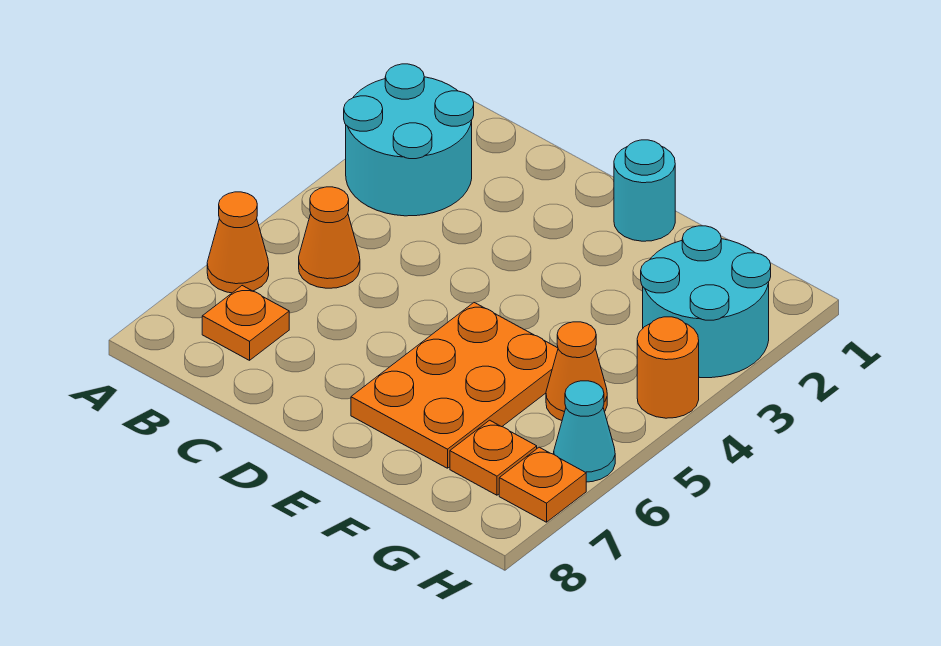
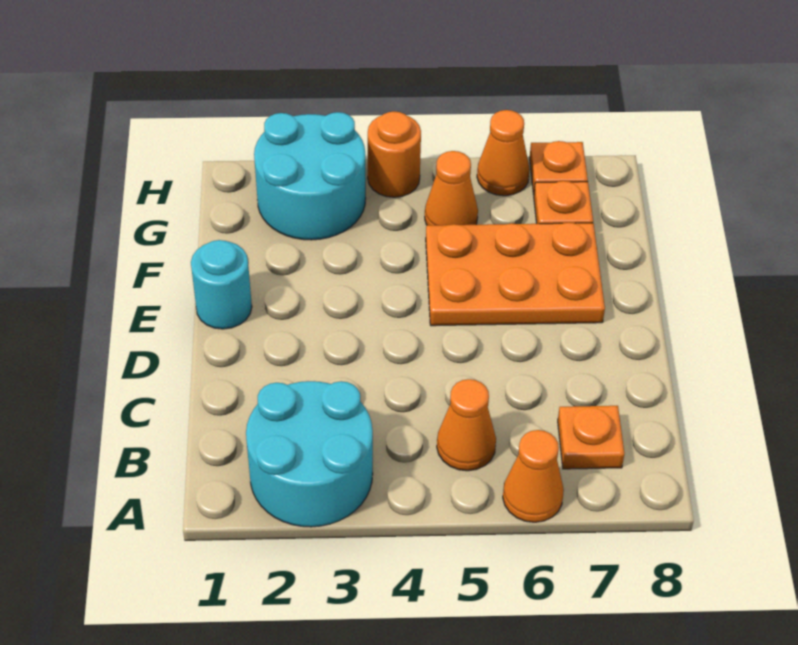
cyan cone H6 level 1 -> orange cone H6 level 1

